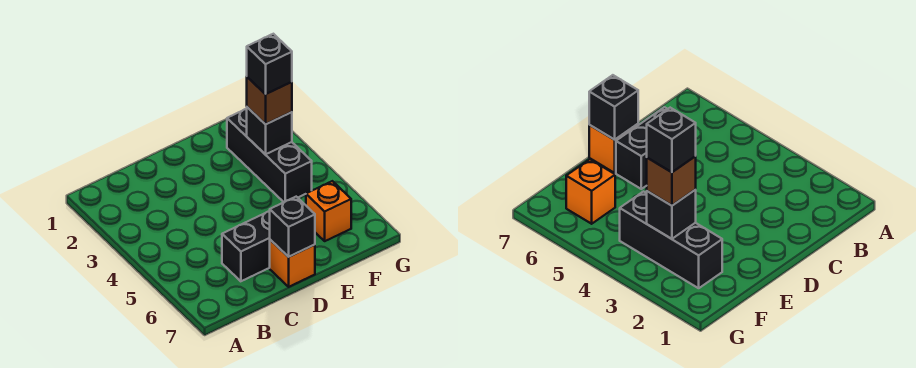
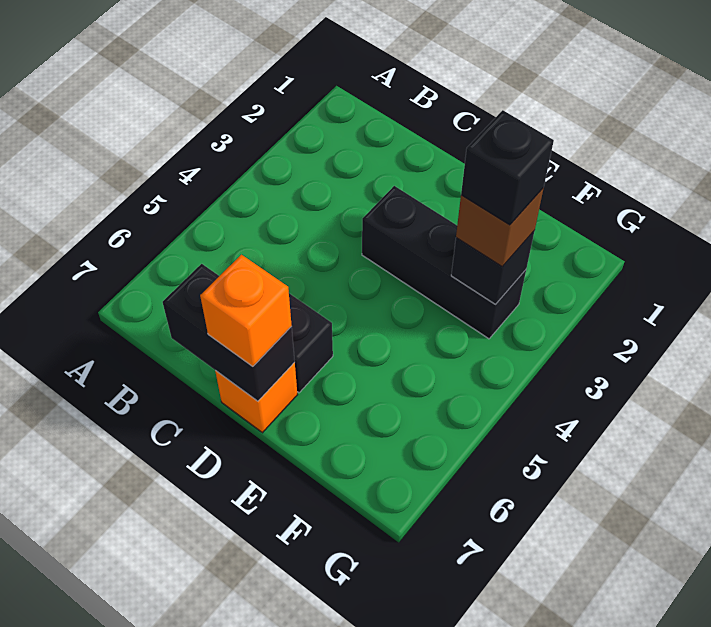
black brick D7 level 2 -> black brick C7:D7 level 2
black brick F2:F4 level 1 -> black brick D3:F3 level 1
orange brick F6 level 1 -> orange brick D7 level 3

